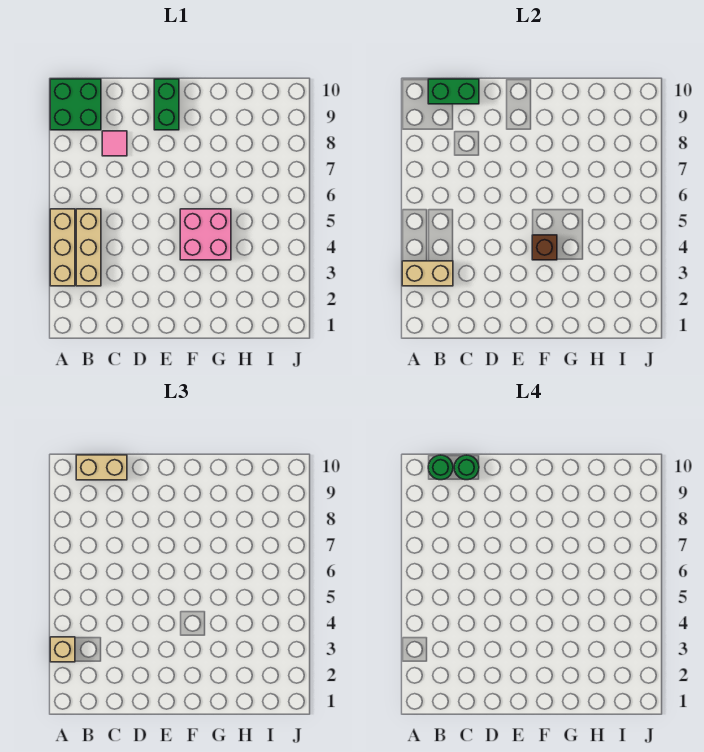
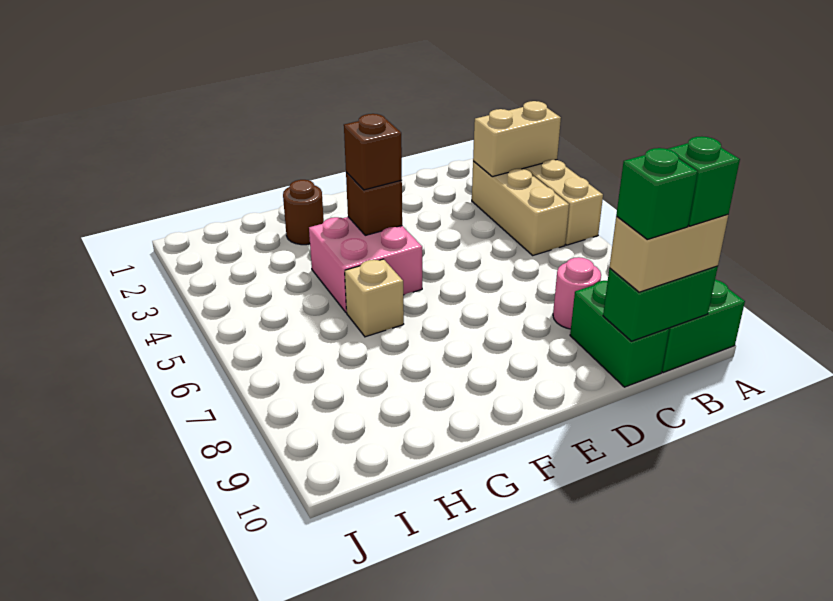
tan brick A3 level 3 -> tan brick G6 level 1
green round brick B10 level 4 -> green brick B10 level 4
pink tile C8 level 1 -> pink round brick C8 level 1
green round brick C10 level 4 -> green brick C10 level 4
green brick E9:E10 level 1 -> green brick C9:C10 level 1
none -> brown brick F4 level 3
none -> brown round brick G2 level 1

